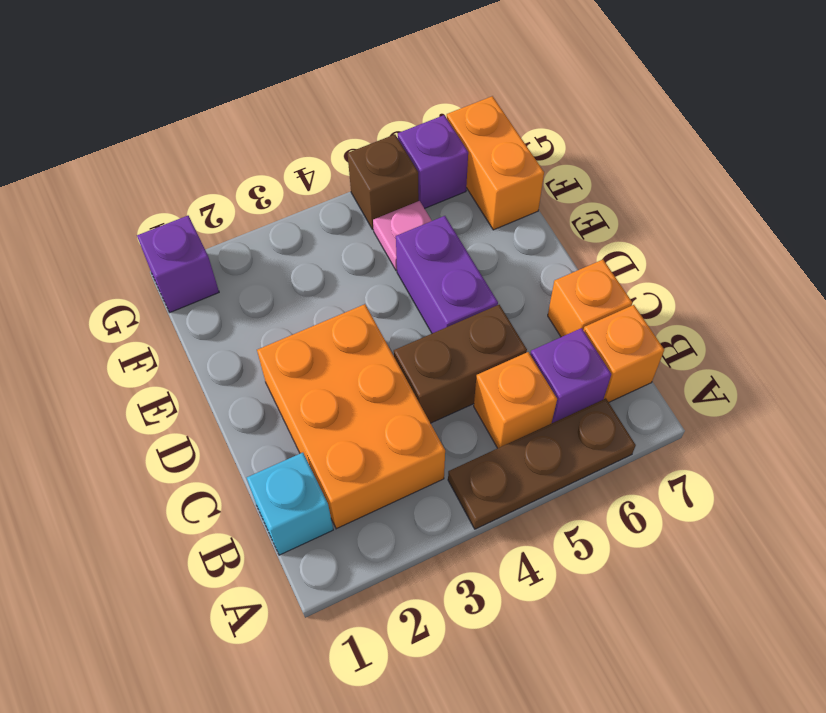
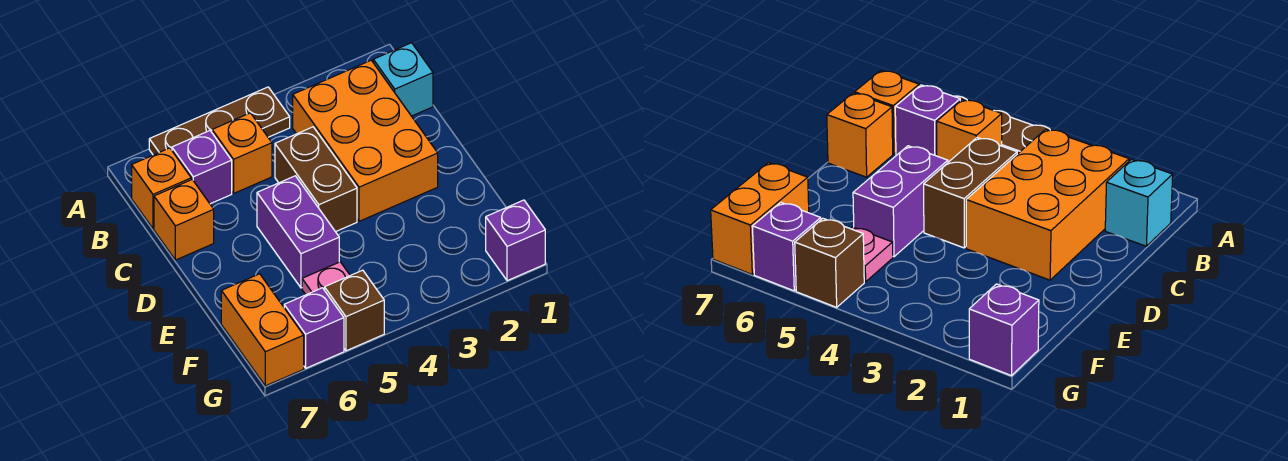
brown brick C4:C5 level 1 -> brown brick C4:D4 level 1

